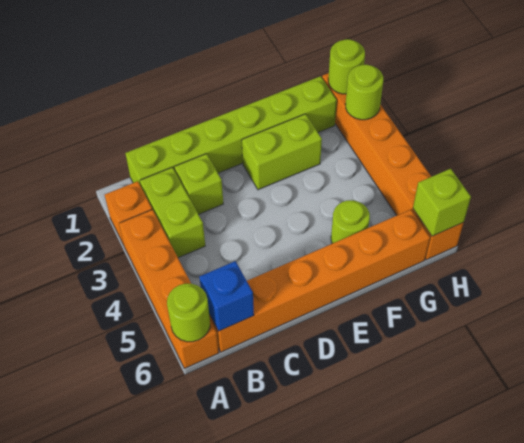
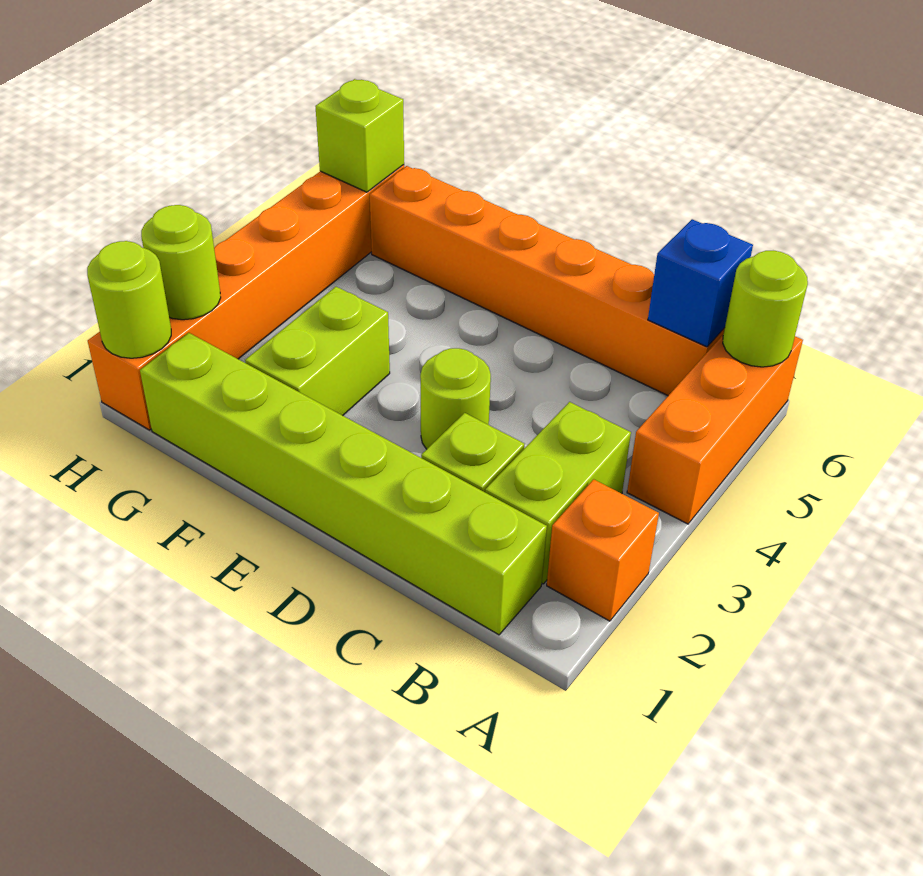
orange brick A3:A6 level 1 -> orange brick A4:A6 level 1
lime brick E2:F2 level 1 -> lime brick F2:F3 level 1
lime round brick F5 level 1 -> lime round brick D3 level 1

